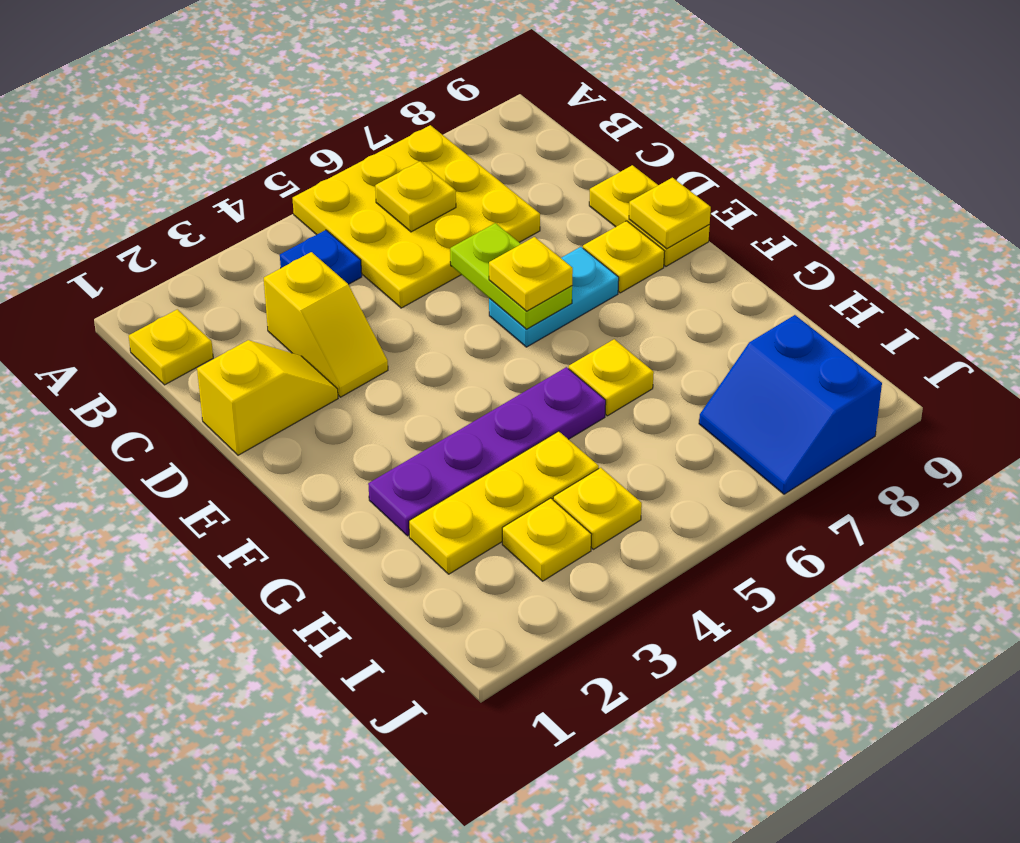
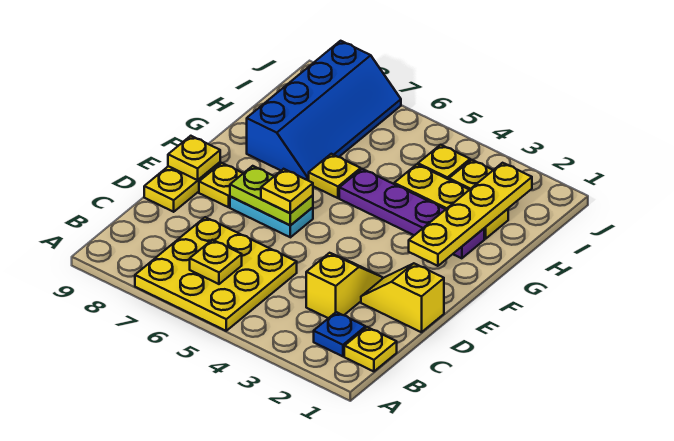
blue plate B4 level 1 -> blue plate B2 level 1
lime plate D6:E6 level 2 -> lime plate E6:E7 level 2
none -> yellow plate F2:I2 level 2
blue slope I7:J8 level 1 top 8 -> blue slope G7:J8 level 1 top 8

